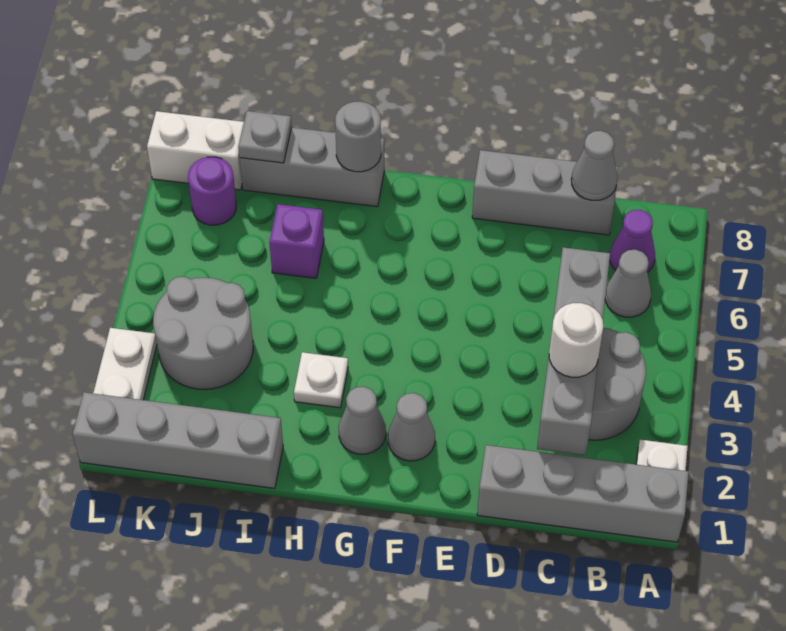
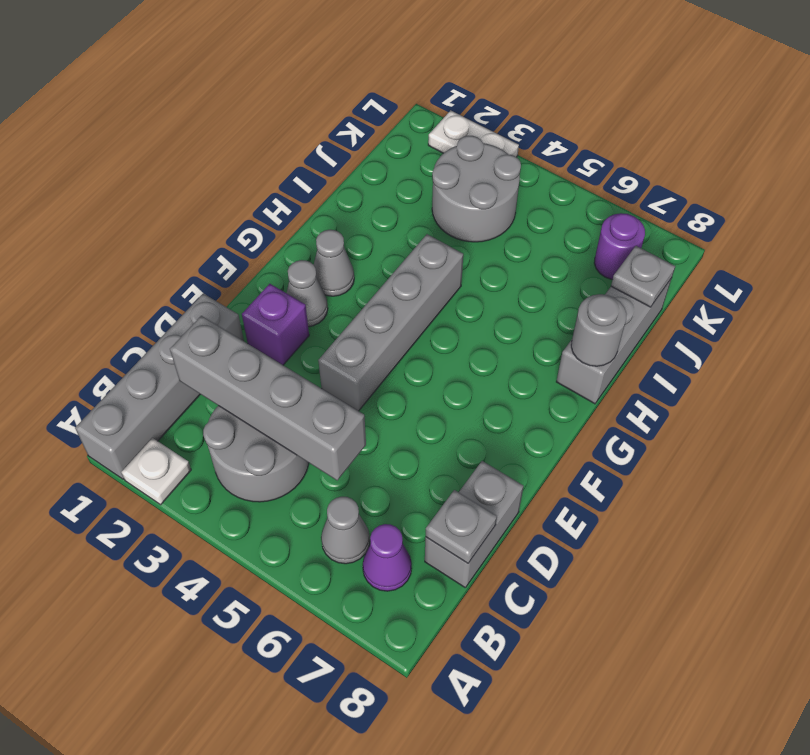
white round brick C3 level 3 -> none
grey brick C8:E8 level 1 -> grey brick C8:D8 level 1
grey cone C8 level 2 -> grey plate C8 level 2
white plate H3 level 1 -> none
grey brick I1:L1 level 1 -> grey brick E4:H4 level 1
purple brick I6 level 1 -> purple brick E2 level 1
white brick K8:L8 level 1 -> none

